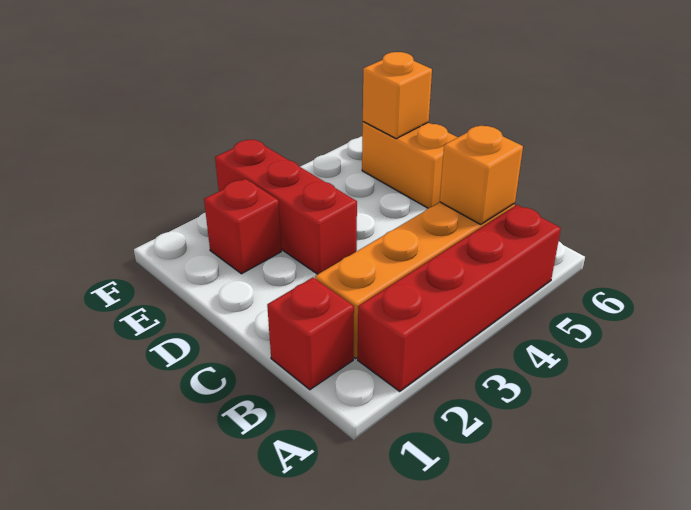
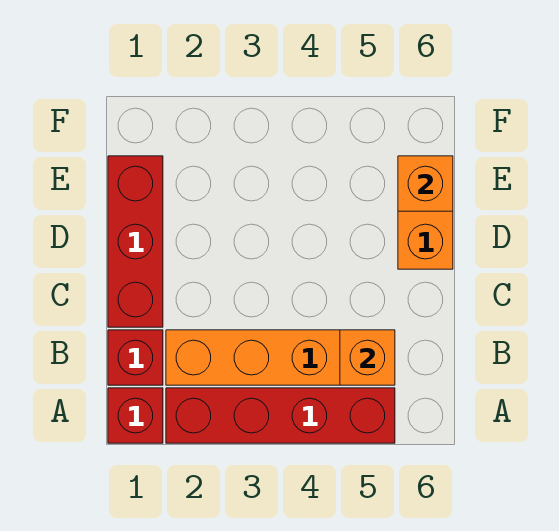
red brick D3:F3 level 1 -> red brick C1:E1 level 1
red brick E2 level 1 -> red brick A1 level 1

